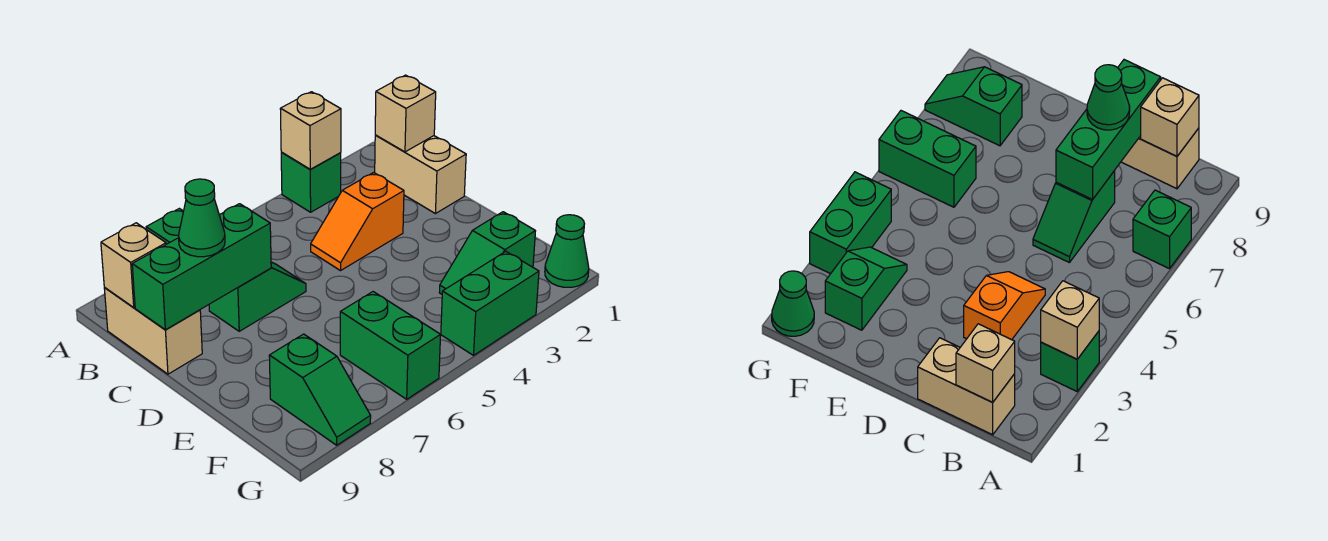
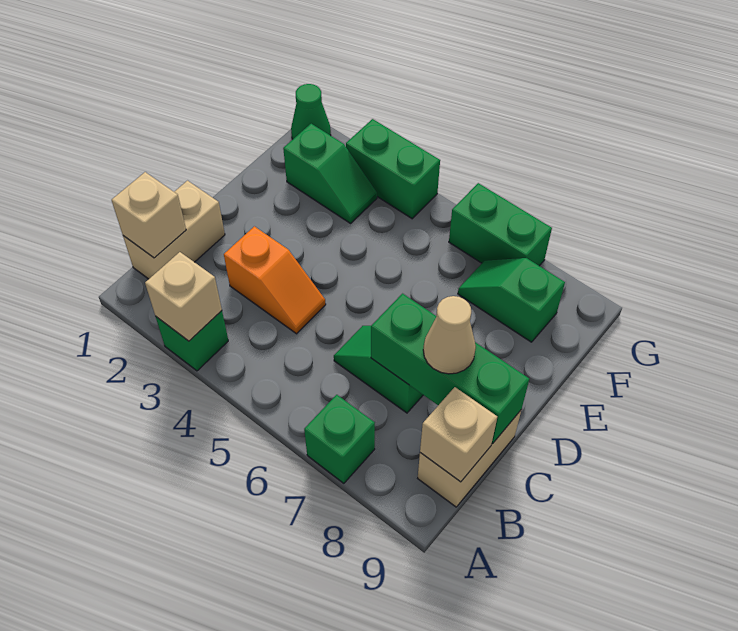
green cone C8 level 3 -> tan cone C8 level 3
green brick F6:G6 level 1 -> green brick G6:G7 level 1
green slope F8:G8 level 1 top F -> green slope F7:F8 level 1 top 8

